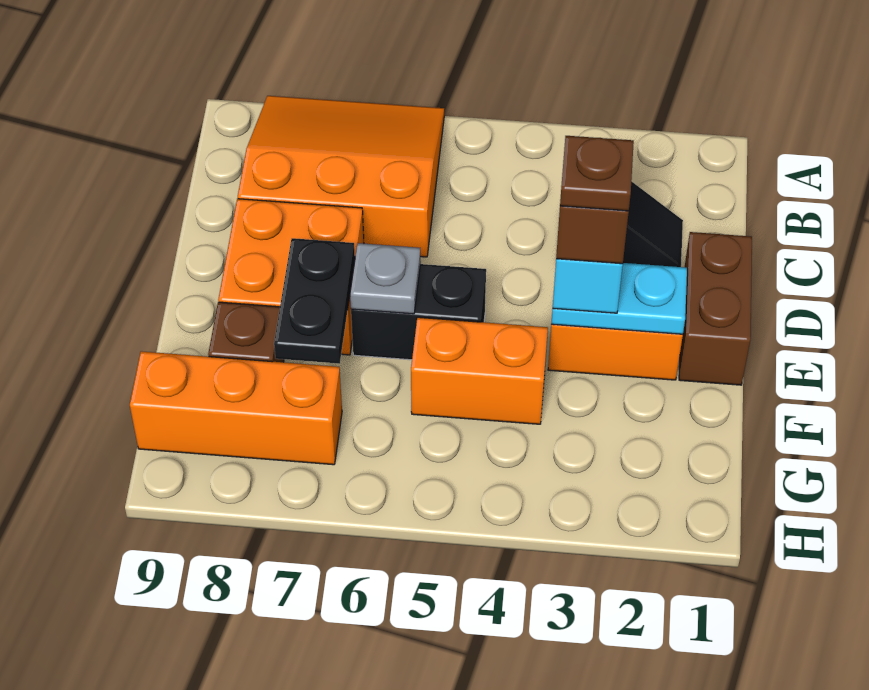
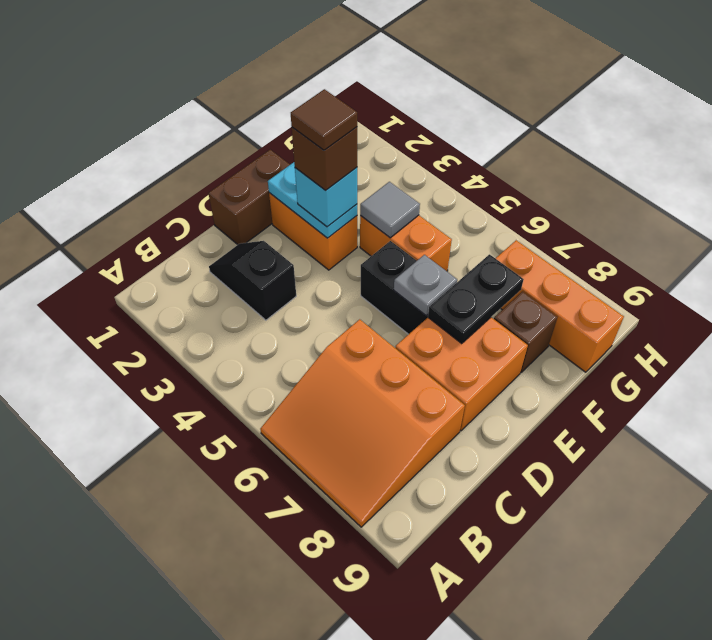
brown plate E3 level 5 -> brown tile E3 level 5
none -> grey tile F4 level 2

